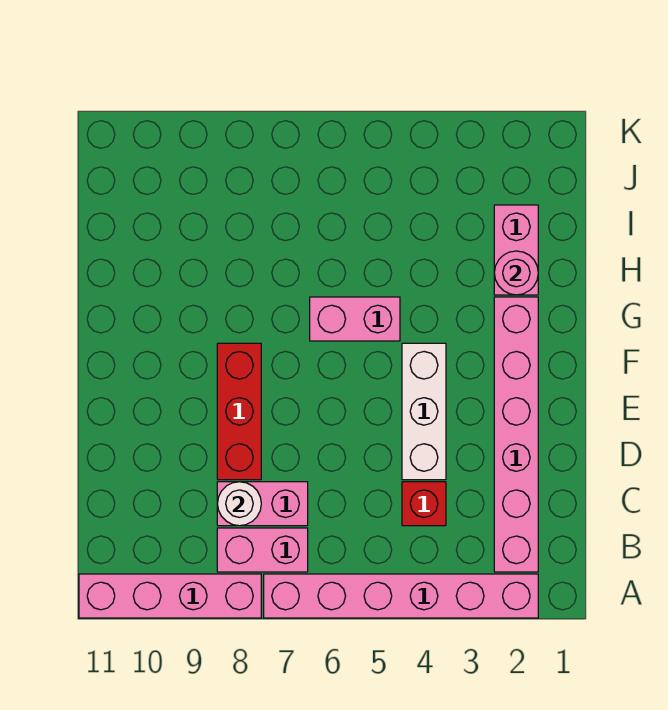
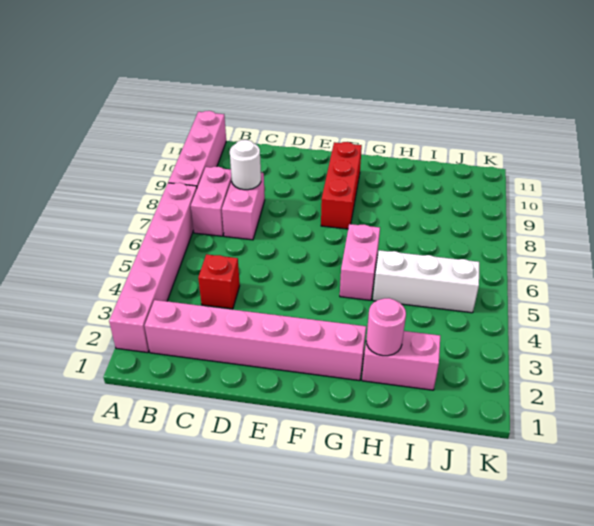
white brick D4:F4 level 1 -> white brick H5:J5 level 1
red brick D8:F8 level 1 -> red brick F8:F10 level 1

